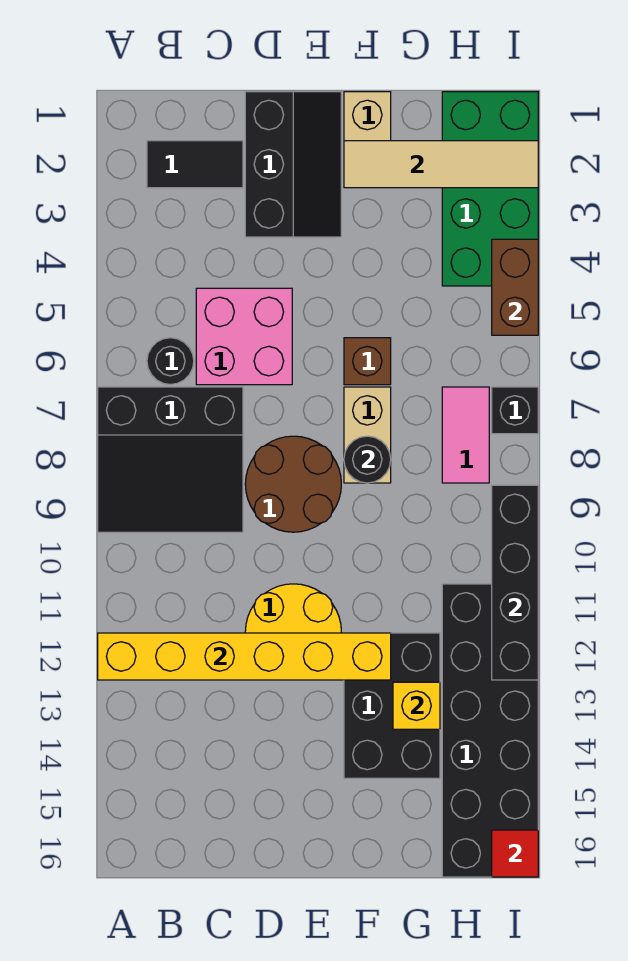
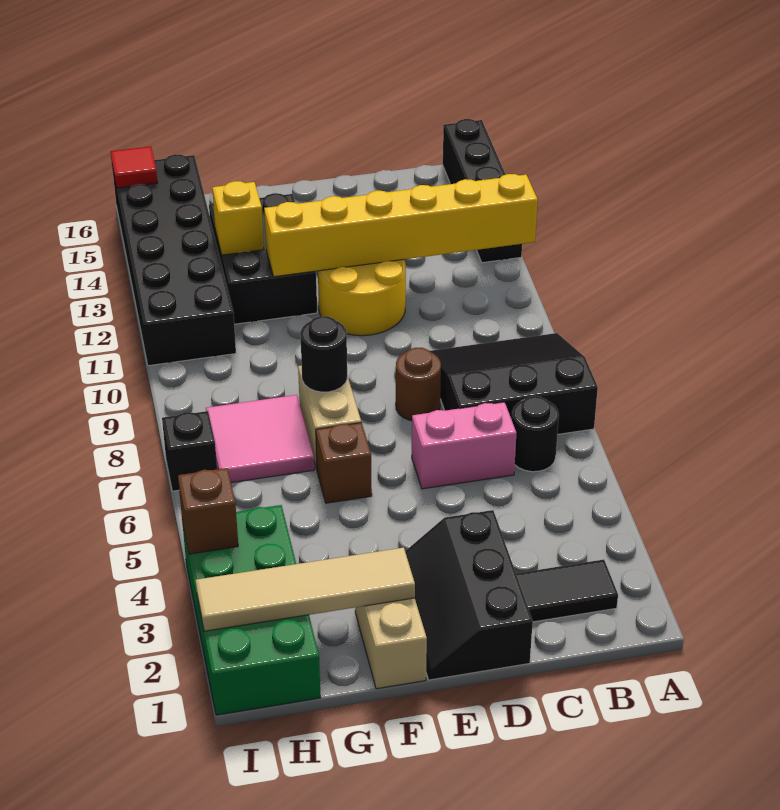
pink brick C5:D6 level 1 -> pink brick C6:D6 level 1
brown round brick D8:E9 level 1 -> brown round brick D8 level 1
pink tile H7:H8 level 1 -> pink tile G7:H8 level 1
brown brick I4:I5 level 2 -> brown brick I4 level 2
black brick I9:I12 level 2 -> black brick A13:A16 level 1

